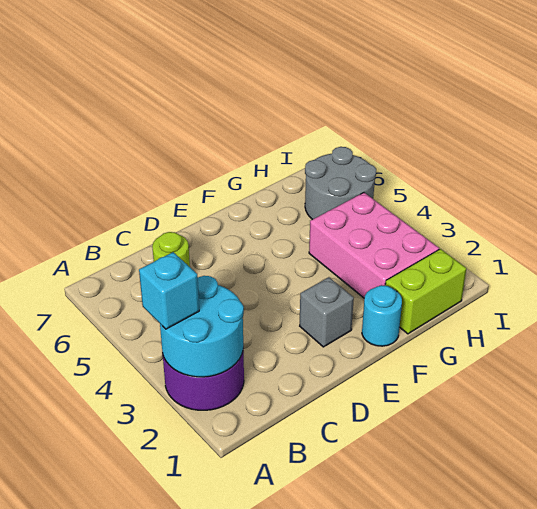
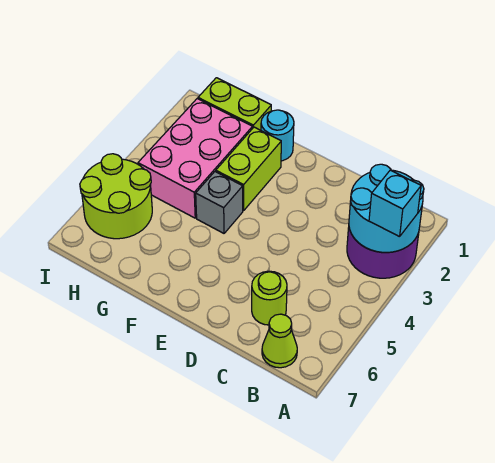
none -> lime cone B7 level 1
grey brick E2 level 1 -> grey brick F4 level 1
none -> lime brick F2:F3 level 1
grey round brick H5:I6 level 1 -> lime round brick H5:I6 level 1

